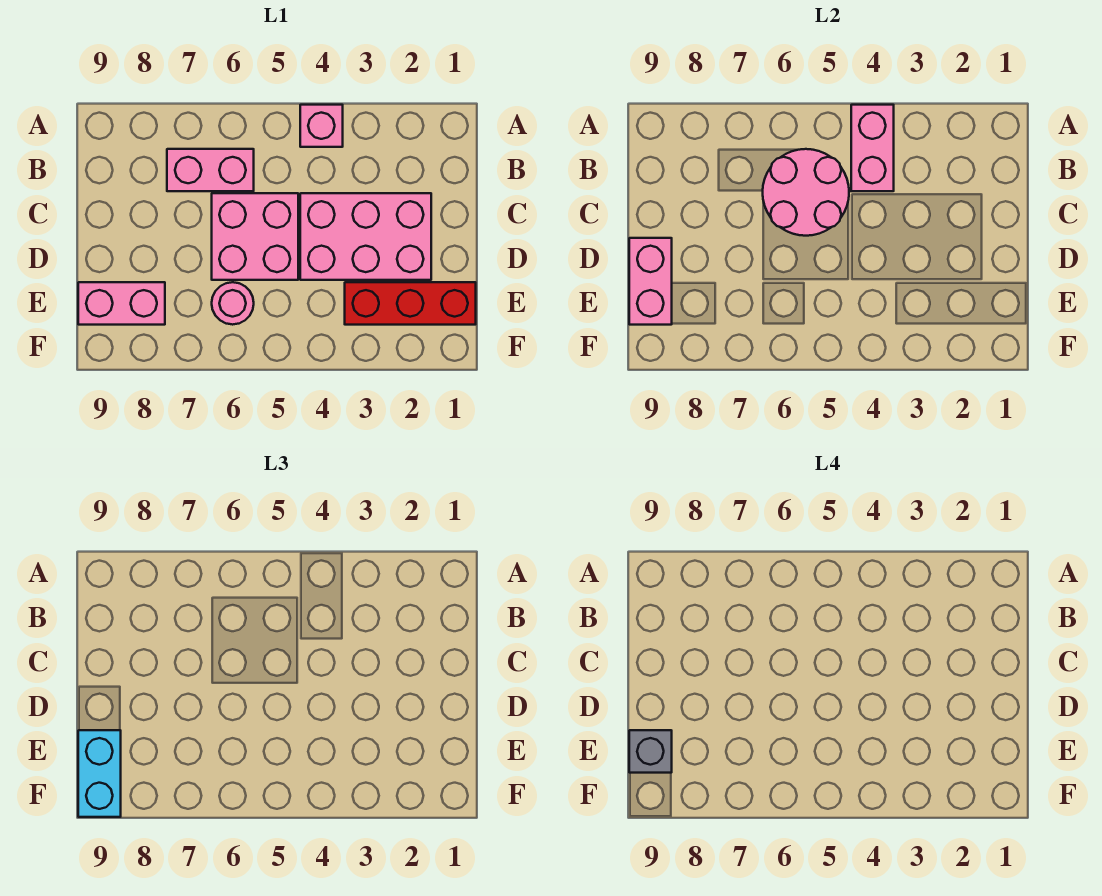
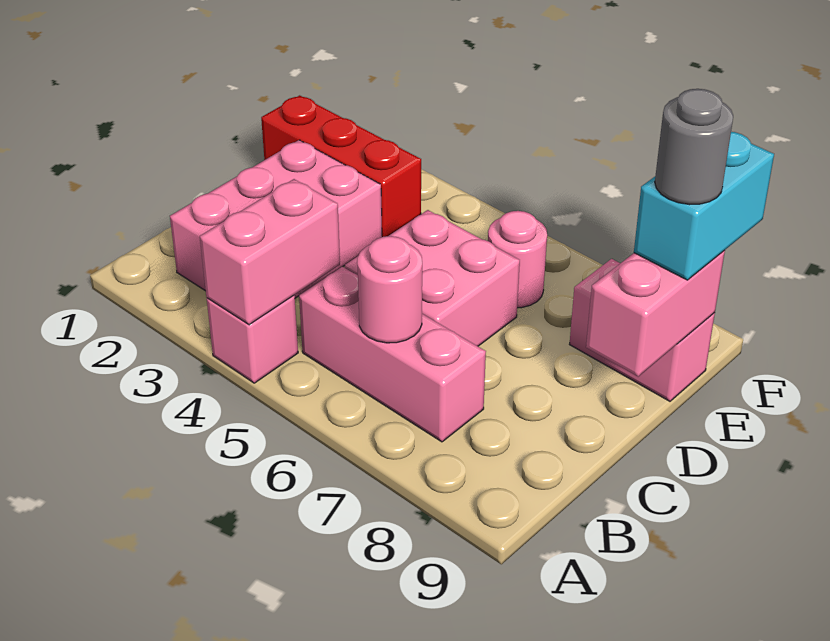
pink round brick B5:C6 level 2 -> pink round brick B6 level 2
pink brick B6:B7 level 1 -> pink brick B5:B7 level 1
pink brick C2:D4 level 1 -> pink brick B2:D3 level 1
grey brick E9 level 4 -> grey round brick E9 level 4

